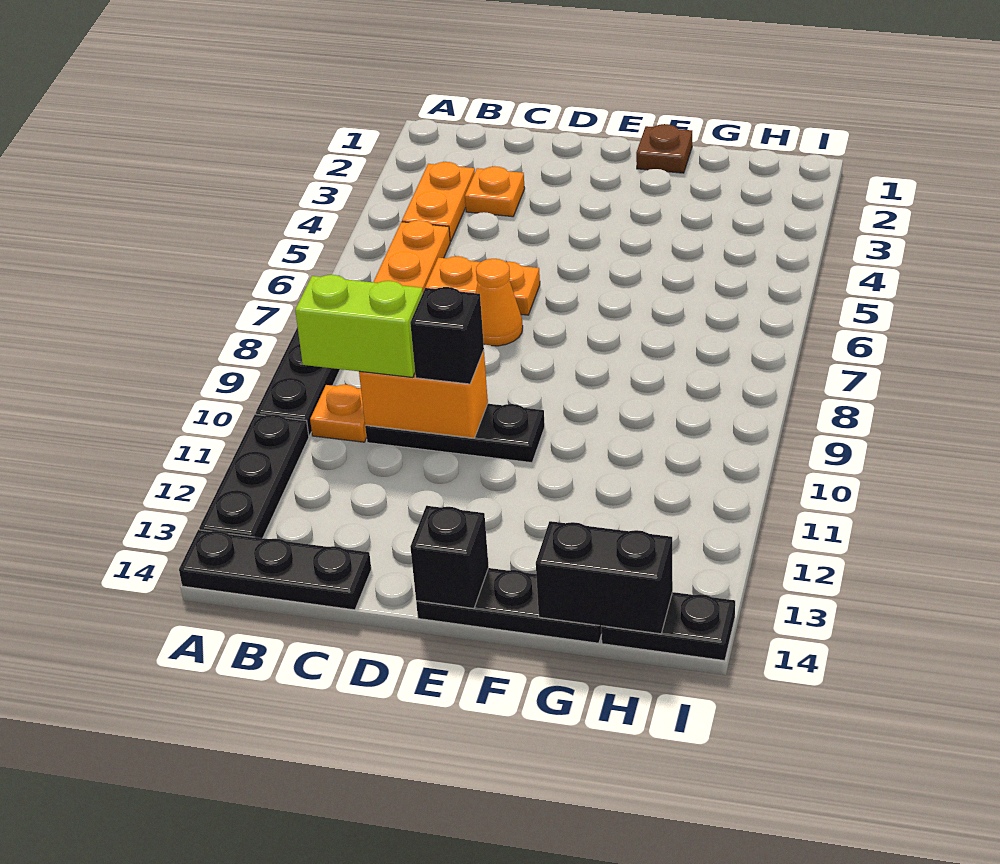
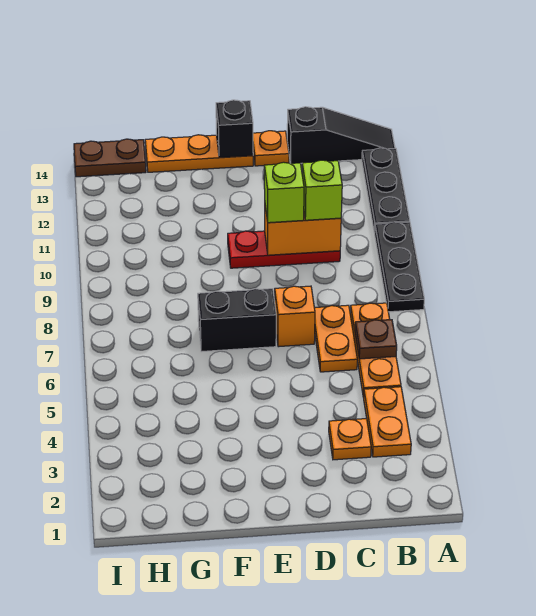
black plate A14:C14 level 1 -> black slope A14:C14 level 1 top C
orange plate B10 level 1 -> orange plate D14 level 1
lime brick B10:C10 level 3 -> lime brick C10 level 3
orange plate C6:D6 level 1 -> orange plate C6:C7 level 1
black plate C10:E10 level 1 -> red plate C10:E10 level 1
orange cone D7 level 1 -> orange brick D7 level 1
black brick D10 level 3 -> lime brick D10 level 3
black plate E14:G14 level 1 -> orange plate E14:G14 level 1
brown plate F1 level 1 -> brown plate B6 level 2
black brick G14:H14 level 2 -> black brick E7:F7 level 1
black plate H14:I14 level 1 -> brown plate H14:I14 level 1

